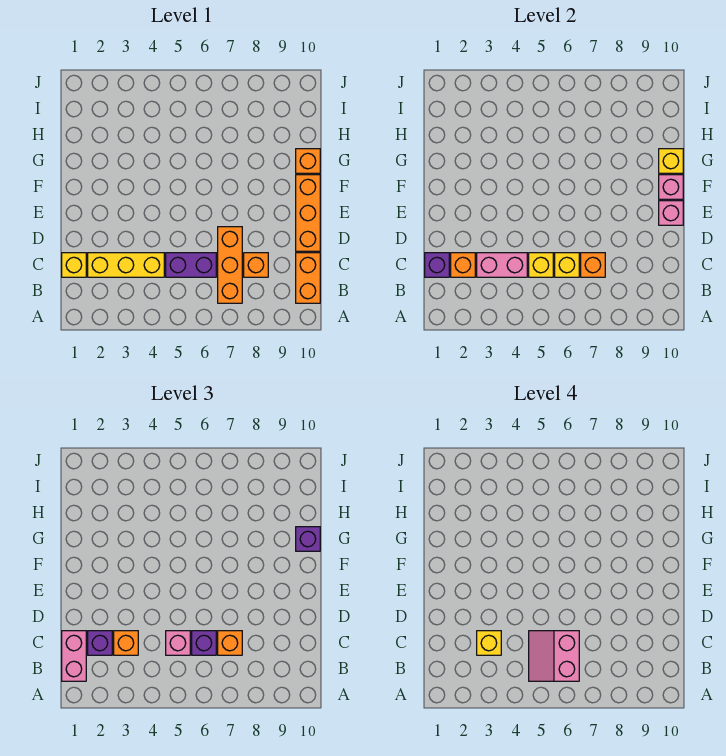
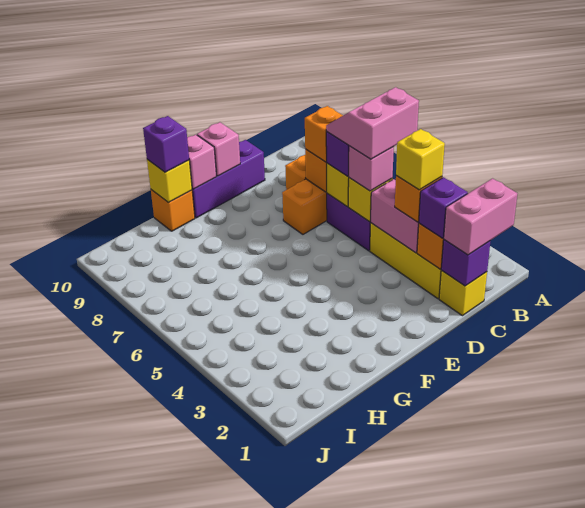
pink slope B5:C6 level 4 top 6 -> pink slope B5:C6 level 4 top 5
orange brick B10:C10 level 1 -> none
orange brick D10:F10 level 1 -> purple brick D10:F10 level 1

